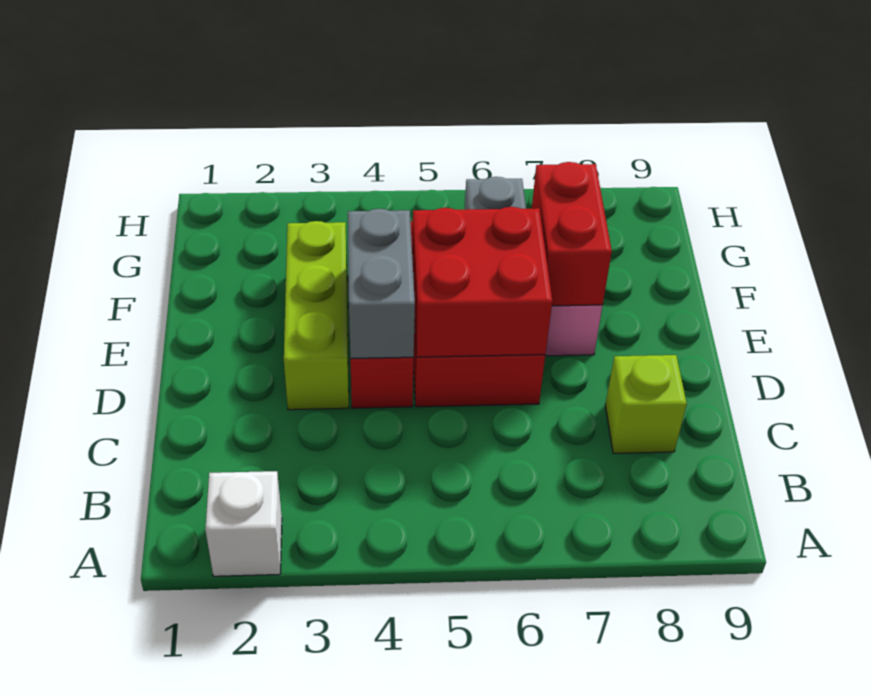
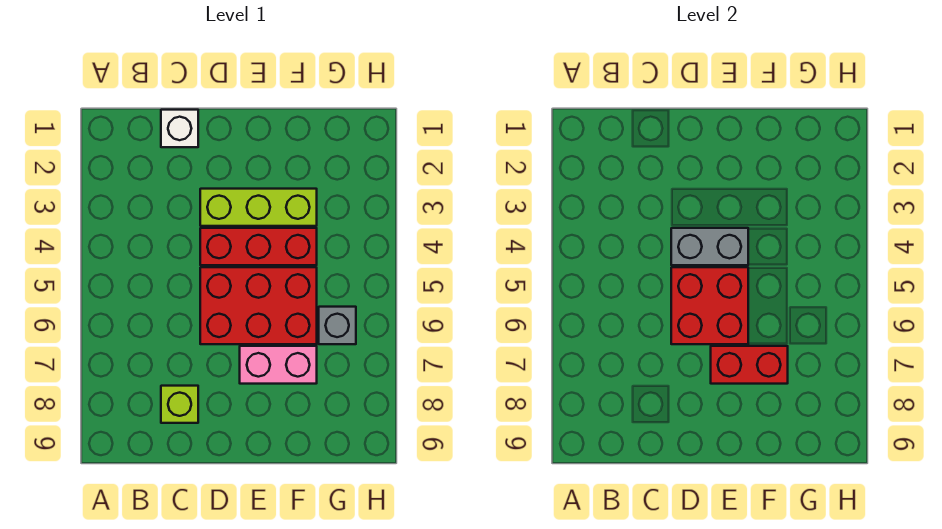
white brick A2 level 1 -> white brick C1 level 1

